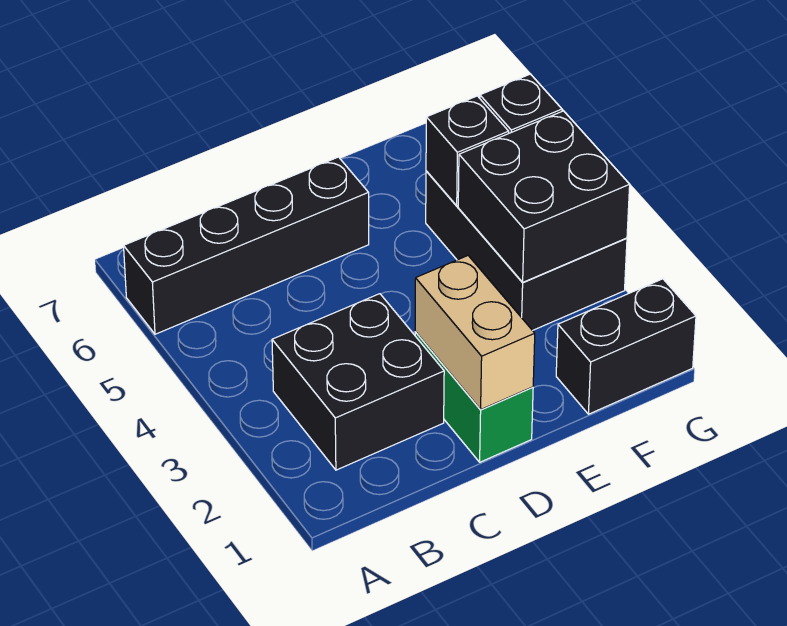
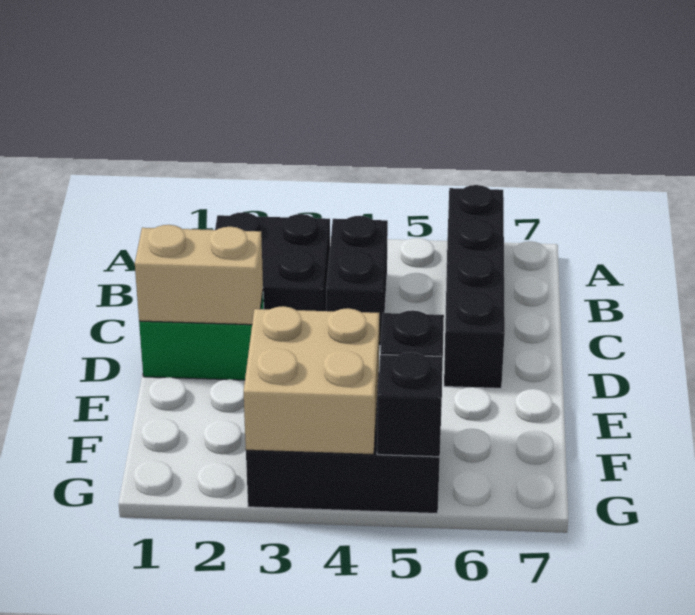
black brick F1:G1 level 1 -> black brick B4:C4 level 1
black brick F3:G4 level 2 -> tan brick F3:G4 level 2

